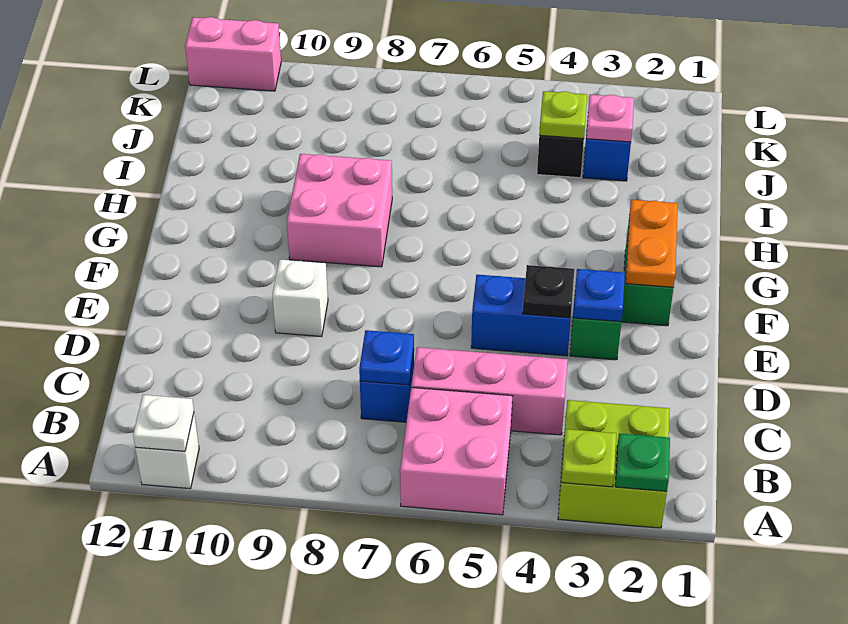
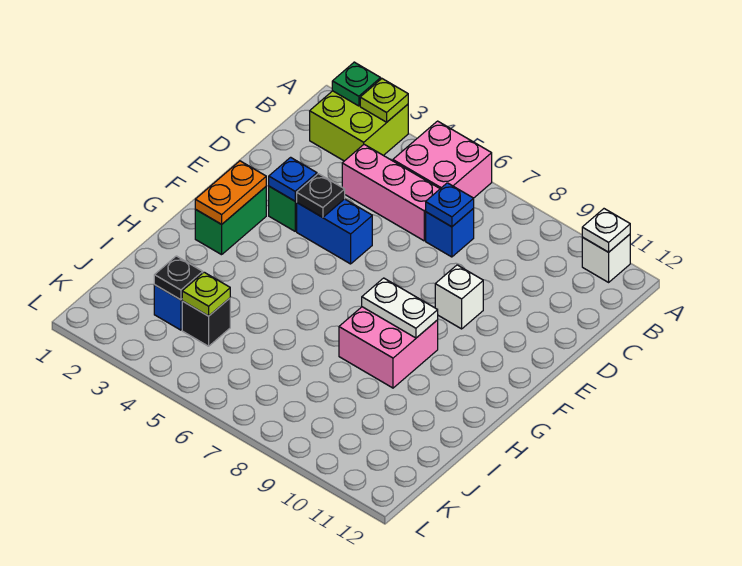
none -> white plate G8:G9 level 2
pink plate J3 level 2 -> black plate J3 level 2
pink brick L11:L12 level 1 -> none

